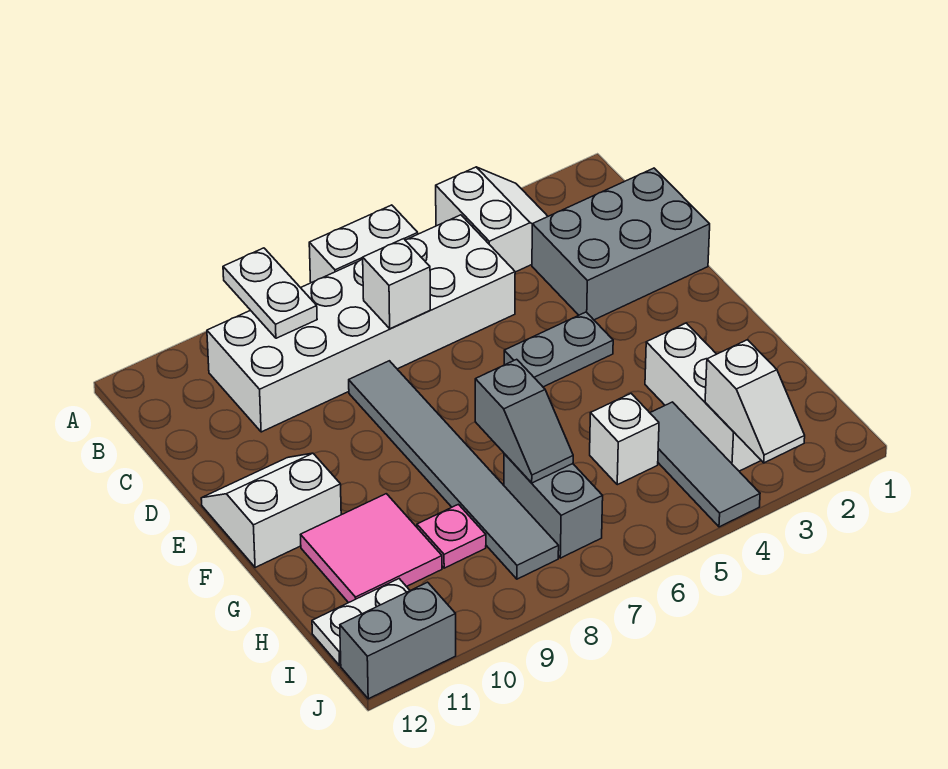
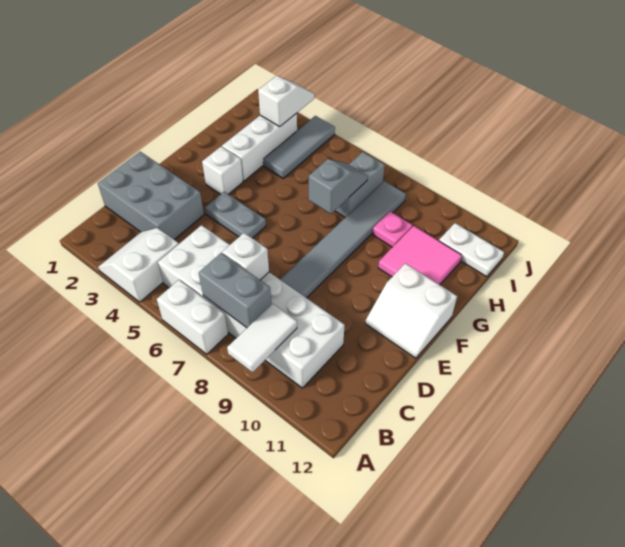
white plate A9:B9 level 2 -> white tile A9:B9 level 2
white brick H5 level 1 -> white brick F3 level 1
grey brick J11:J12 level 1 -> grey brick B7:B8 level 2

